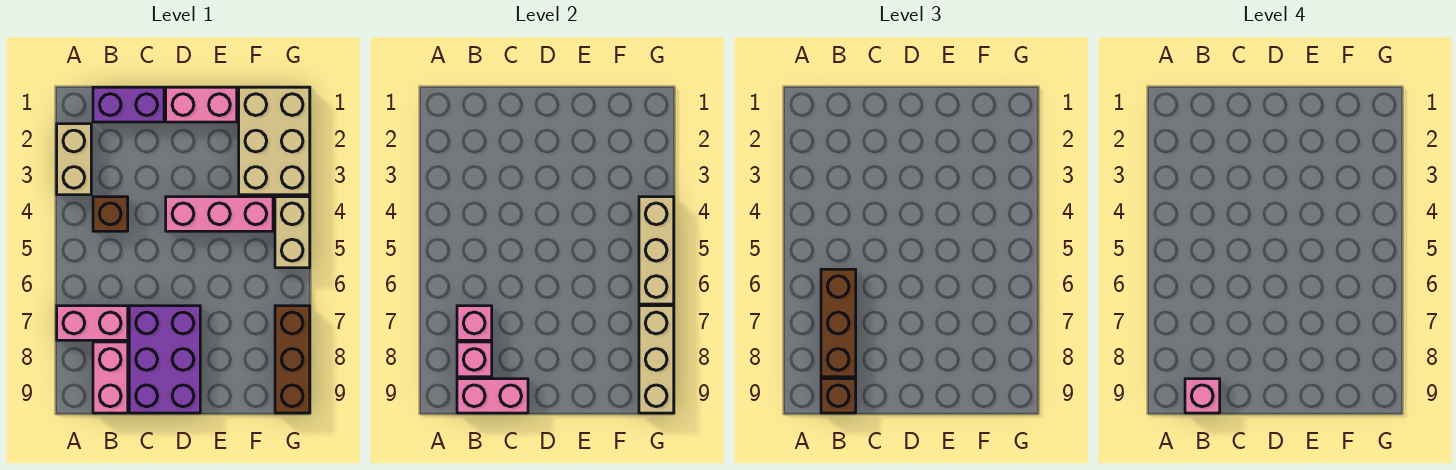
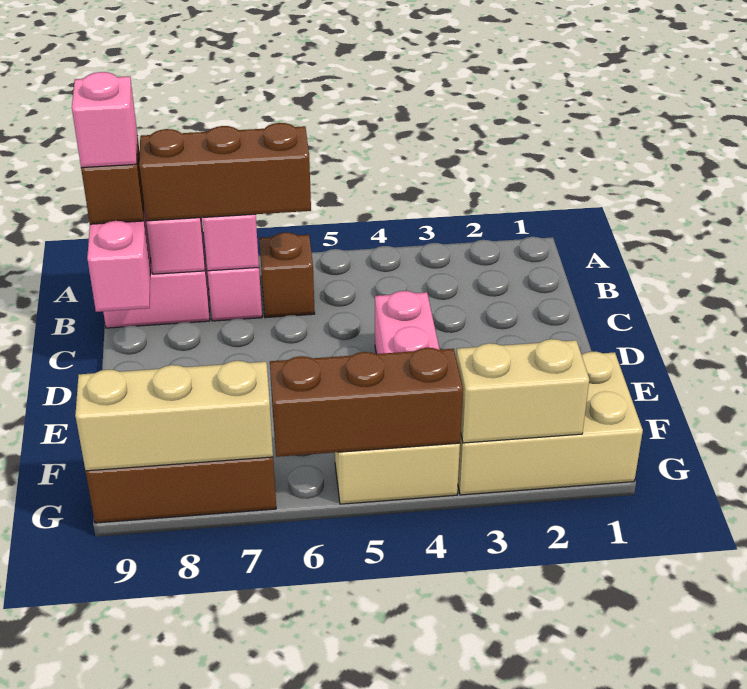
tan brick A2:A3 level 1 -> tan brick G2:G3 level 2
purple brick B1:C1 level 1 -> none
brown brick B4 level 1 -> brown brick B6 level 1
purple brick C7:D9 level 1 -> none
pink brick D1:E1 level 1 -> none
tan brick G4:G6 level 2 -> brown brick G4:G6 level 2

